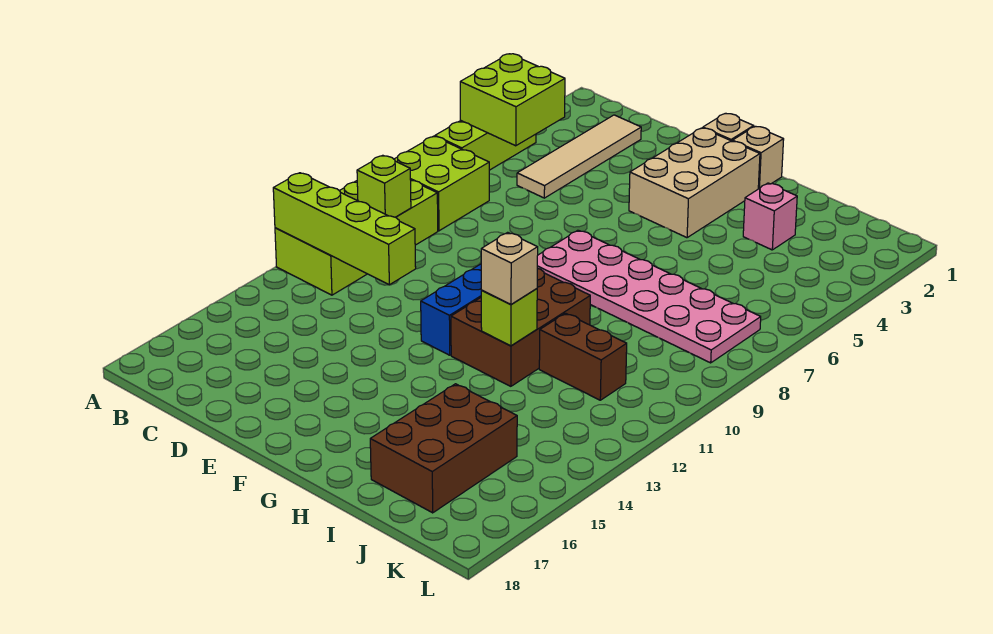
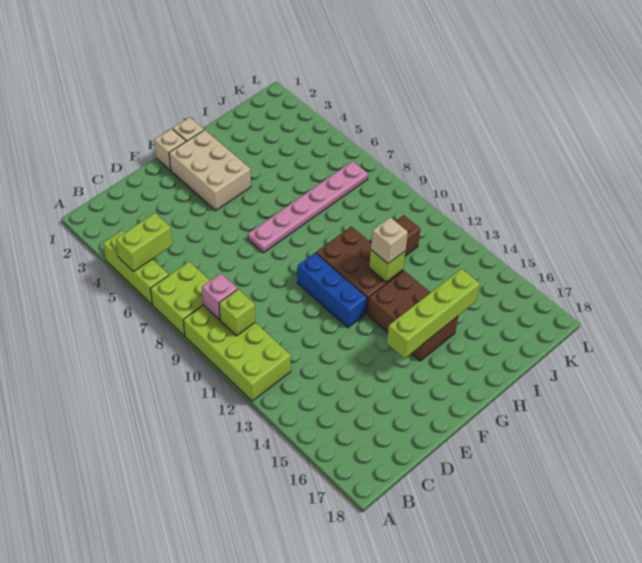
lime brick A4:B5 level 2 -> lime brick A5:B5 level 2
lime brick A12:D12 level 2 -> lime brick F15:I15 level 2
tan tile C2:C5 level 1 -> none
pink plate F7:K8 level 1 -> pink plate F7:K7 level 1
pink brick I3 level 1 -> pink brick B9 level 2
brown brick I15:J17 level 1 -> brown brick G13:H15 level 1

